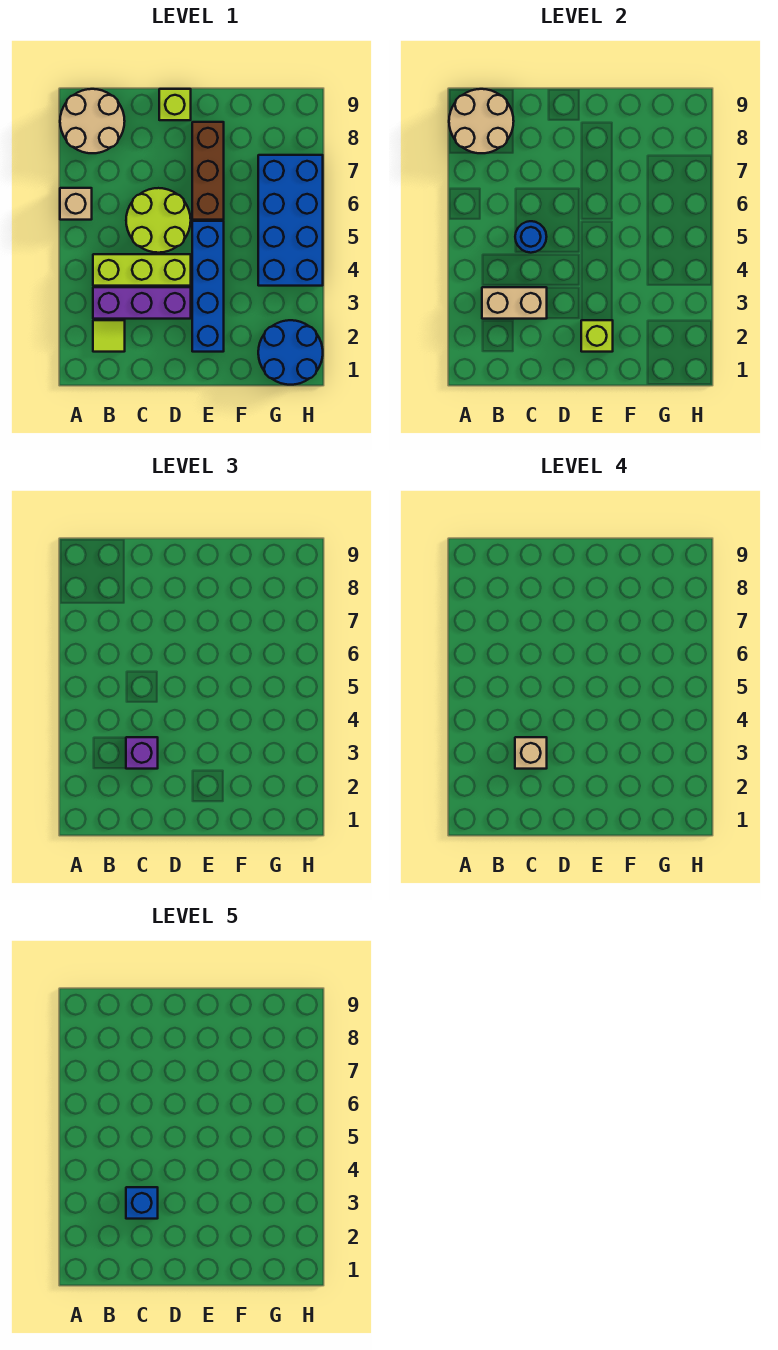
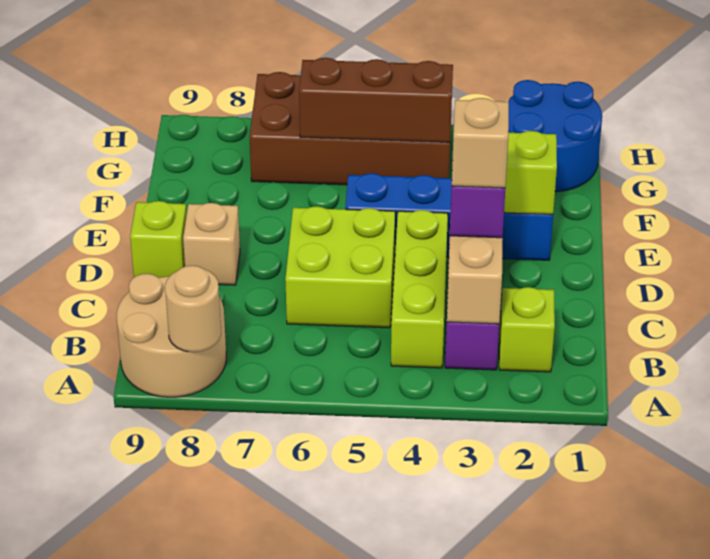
tan brick A6 level 1 -> tan brick D8 level 1
tan round brick A8:B9 level 2 -> tan round brick A8 level 2
lime tile B2 level 1 -> lime brick B2 level 1
blue brick C3 level 5 -> none
lime round brick C5:D6 level 1 -> lime brick C5:D6 level 1
blue round brick C5 level 2 -> none
brown brick E6:E8 level 1 -> brown brick G4:G6 level 2
blue brick G4:H7 level 1 -> brown brick G4:H7 level 1

